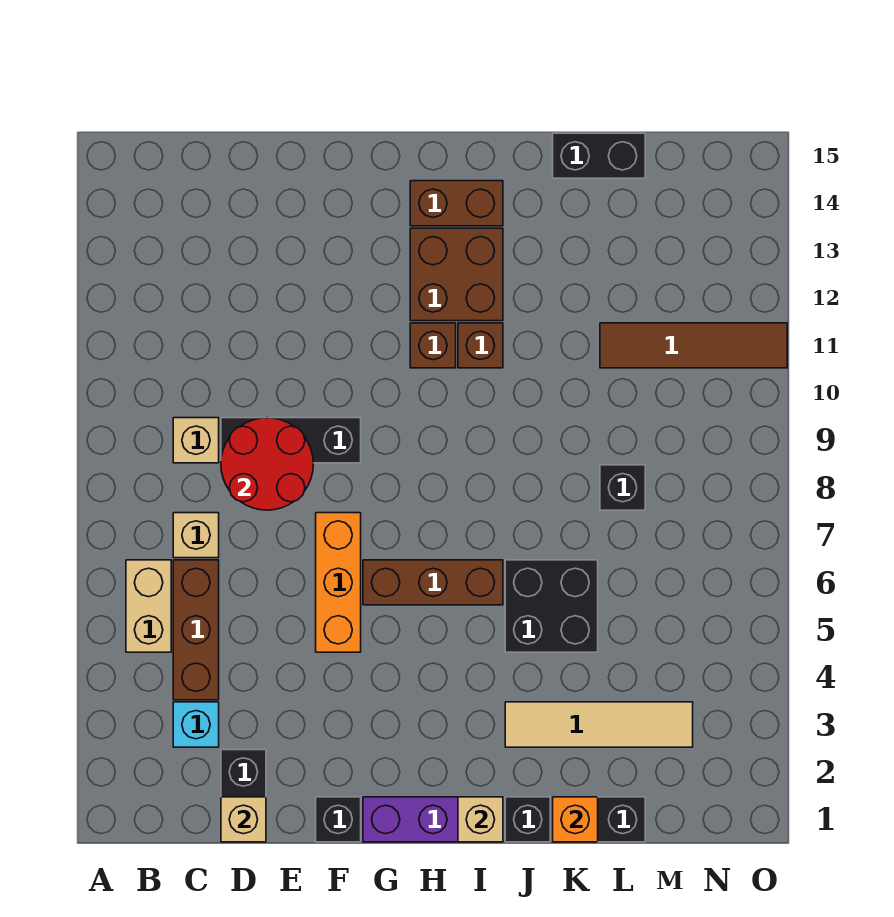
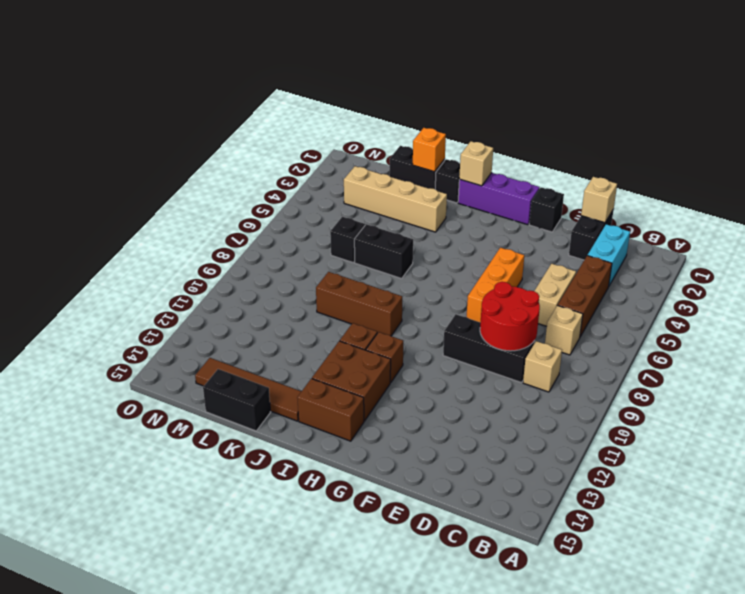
tan brick B5:B6 level 1 -> tan brick D5:D6 level 1
cyan brick C3 level 1 -> cyan brick C2:C3 level 1
brown brick G6:I6 level 1 -> brown brick I9:K9 level 1
tan tile J3:M3 level 1 -> tan brick J3:M3 level 1
black brick J5:K6 level 1 -> black brick J6:K6 level 1
black brick L8 level 1 -> black brick L6 level 1
brown tile L11:O11 level 1 -> brown tile J14:M14 level 1

